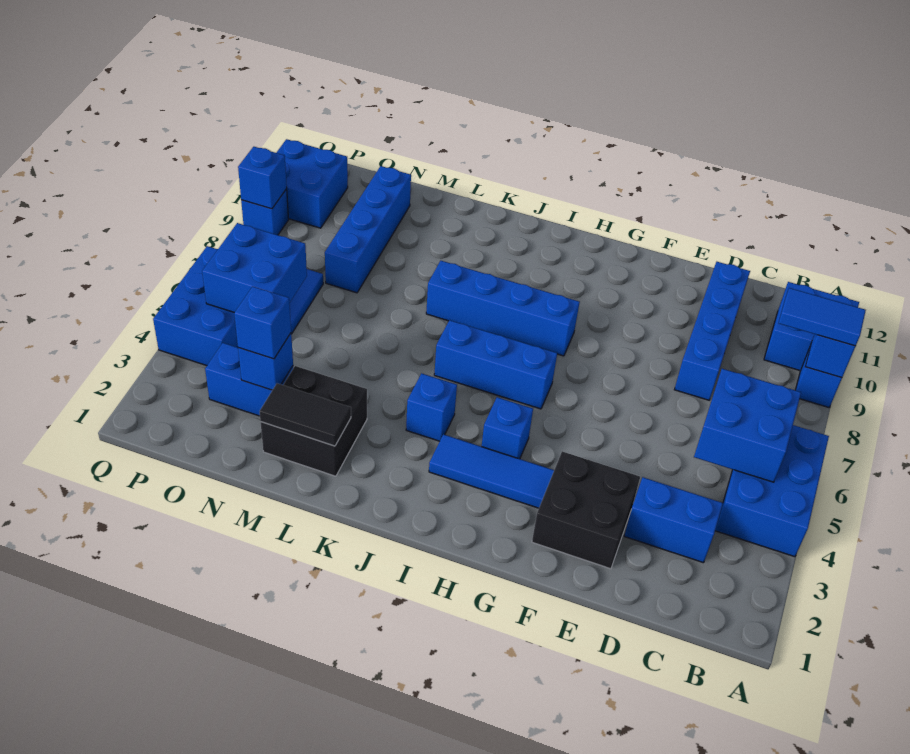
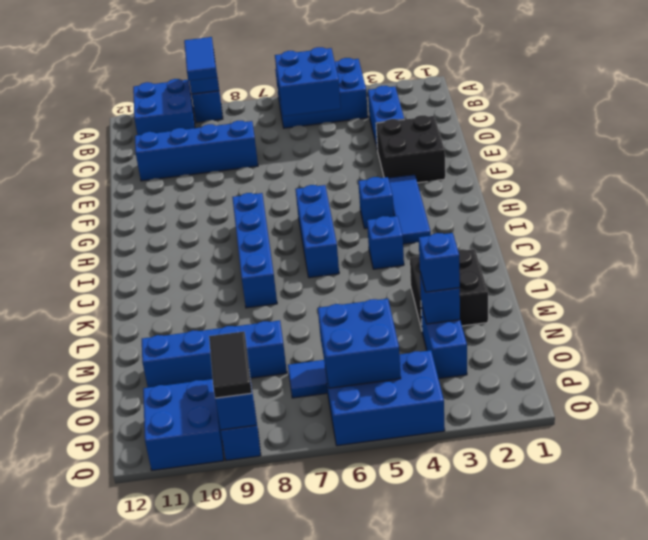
black tile L2:M2 level 2 -> black tile P9:Q9 level 3

